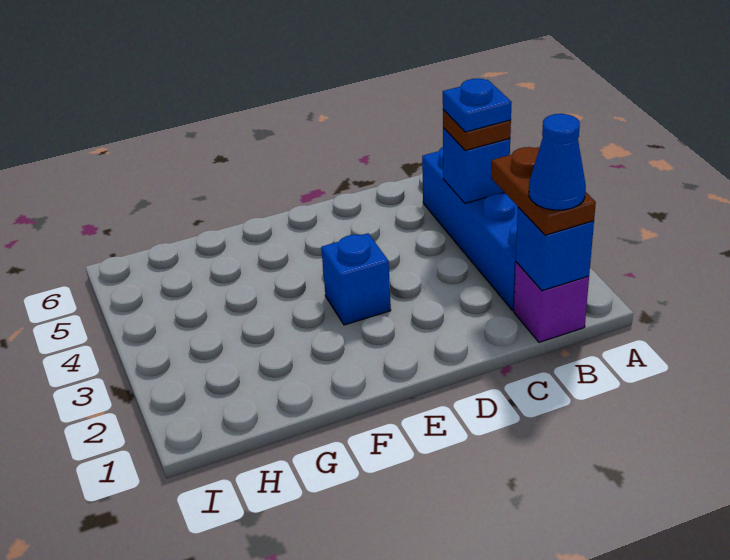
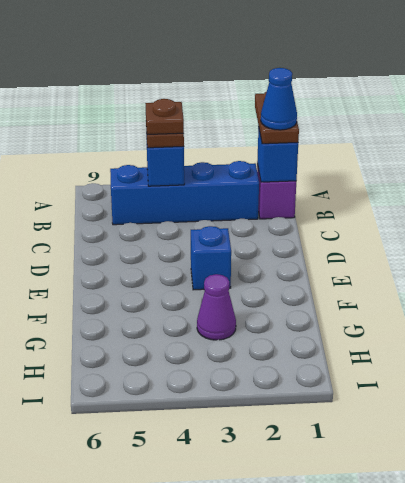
brown plate B1:B2 level 3 -> brown plate A1:B1 level 3
blue plate B4 level 4 -> brown plate B4 level 4
none -> purple cone G3 level 1

